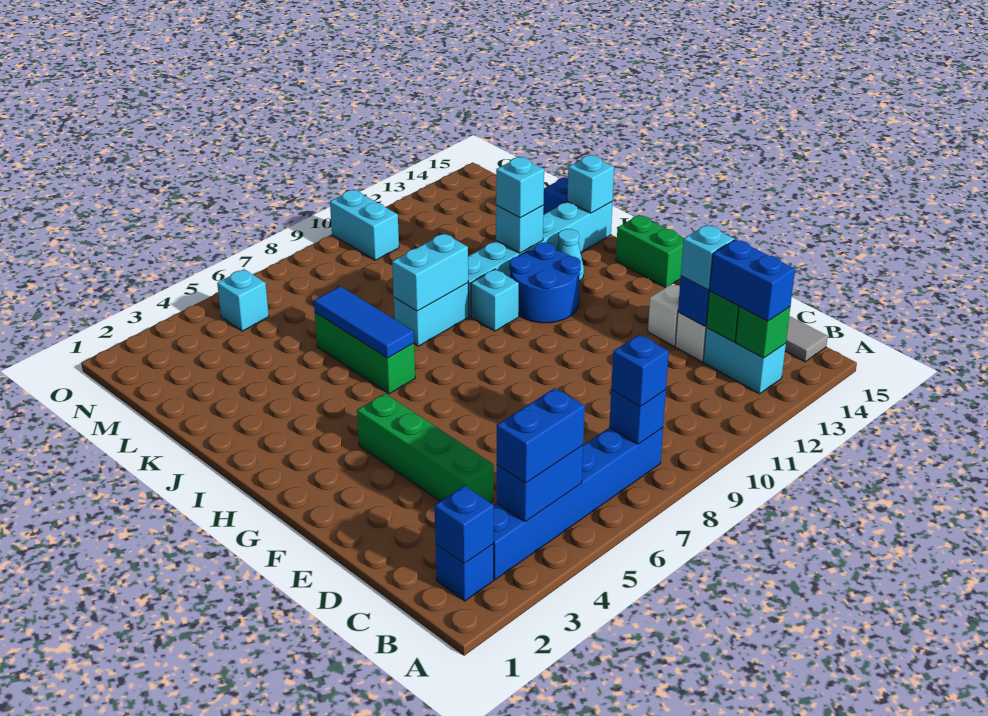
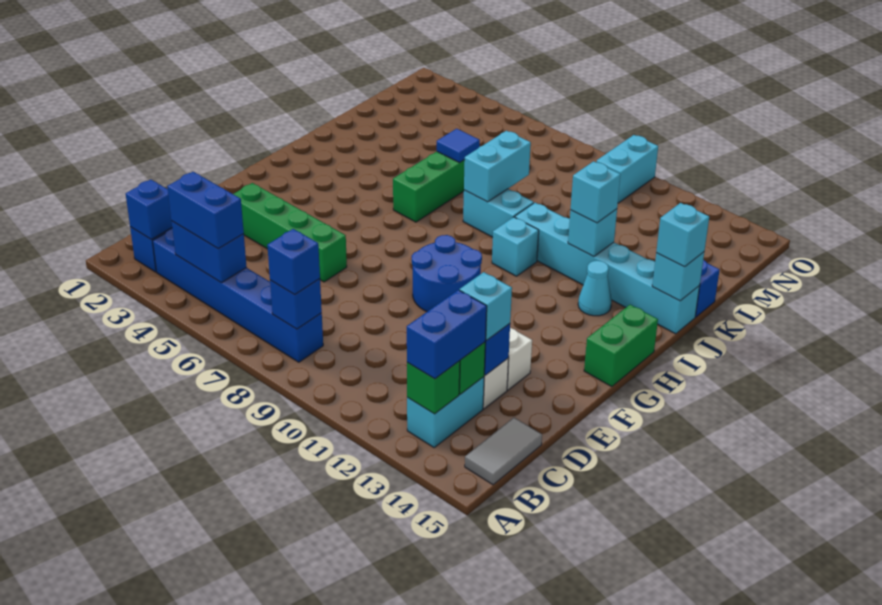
green brick D4:G4 level 1 -> green brick E3:E6 level 1
blue round brick H11:I12 level 1 -> blue round brick F9:G10 level 1
blue tile I6:K6 level 2 -> blue tile K6 level 2
cyan brick J8:J9 level 2 -> cyan brick J8:K8 level 2
cyan brick N5 level 1 -> cyan brick J15 level 3

